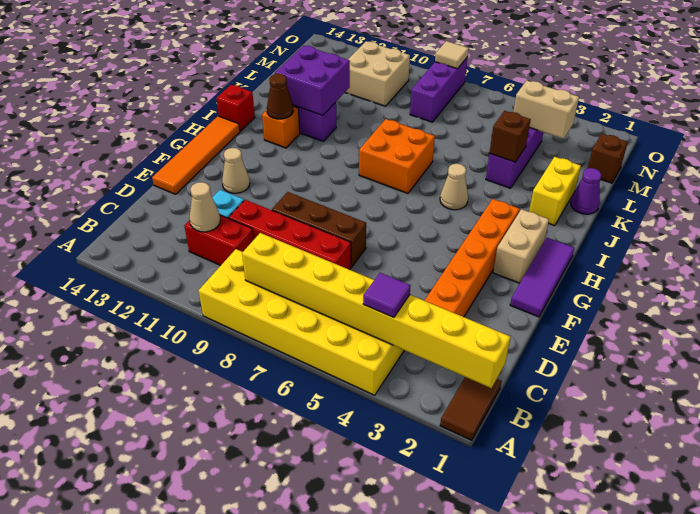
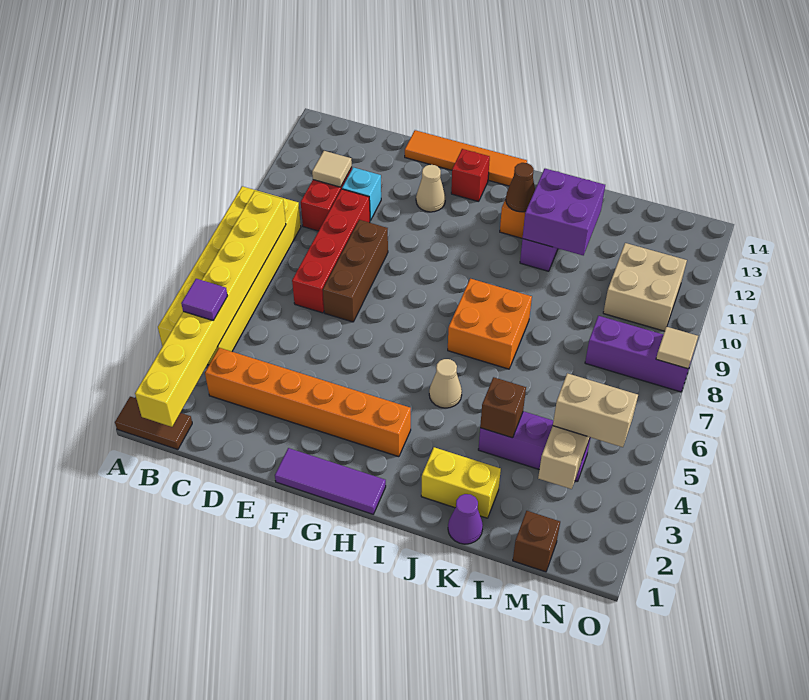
tan cone C11 level 2 -> tan tile C11 level 2
tan brick G2:H2 level 1 -> tan brick M4:N4 level 3
red brick I14 level 1 -> red brick G13 level 1

